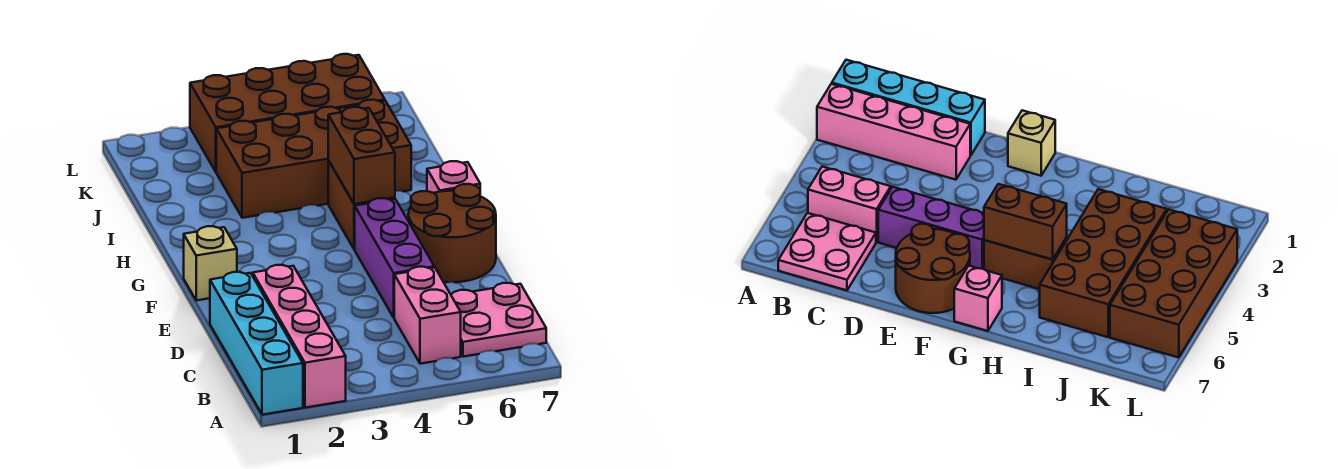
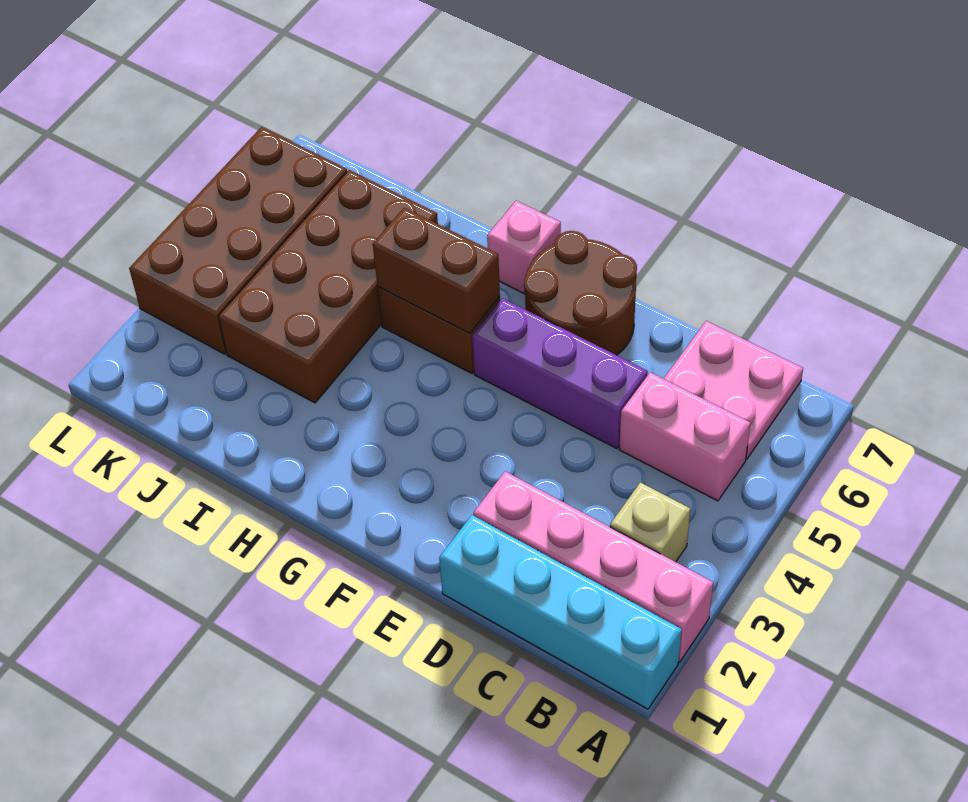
tan brick F1 level 1 -> tan brick B3 level 1

